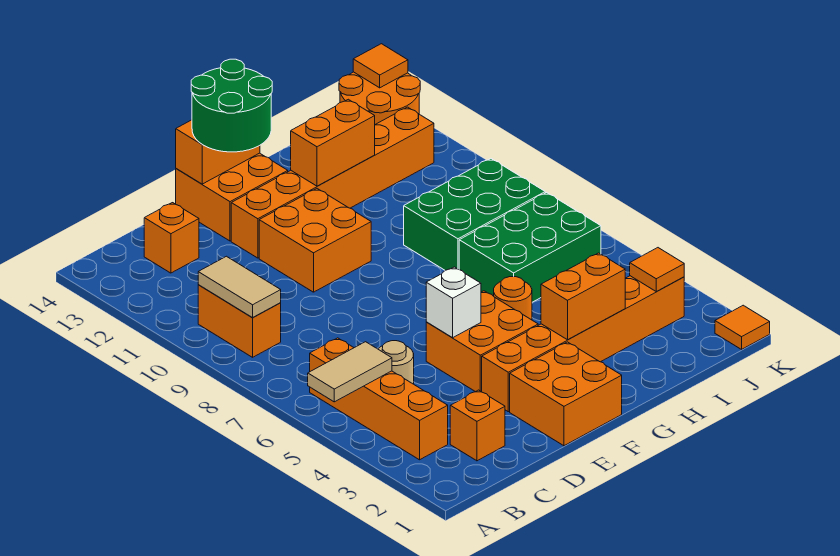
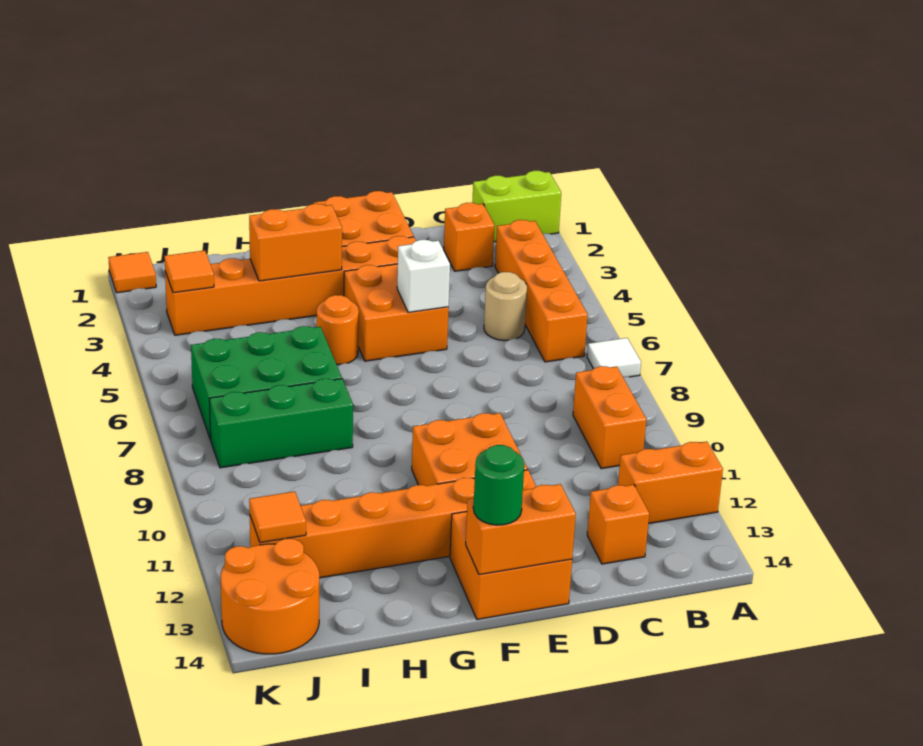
none -> lime brick A1:B1 level 1
tan tile A5:B5 level 2 -> none
none -> white tile A7 level 1
tan tile B9:B10 level 2 -> none
green round brick E13:F14 level 3 -> green round brick F14 level 3
orange brick G12:H12 level 2 -> orange brick A12:B12 level 1
green brick H8:J9 level 1 -> green brick H8:J8 level 1
orange tile K14 level 2 -> orange tile J12 level 2

